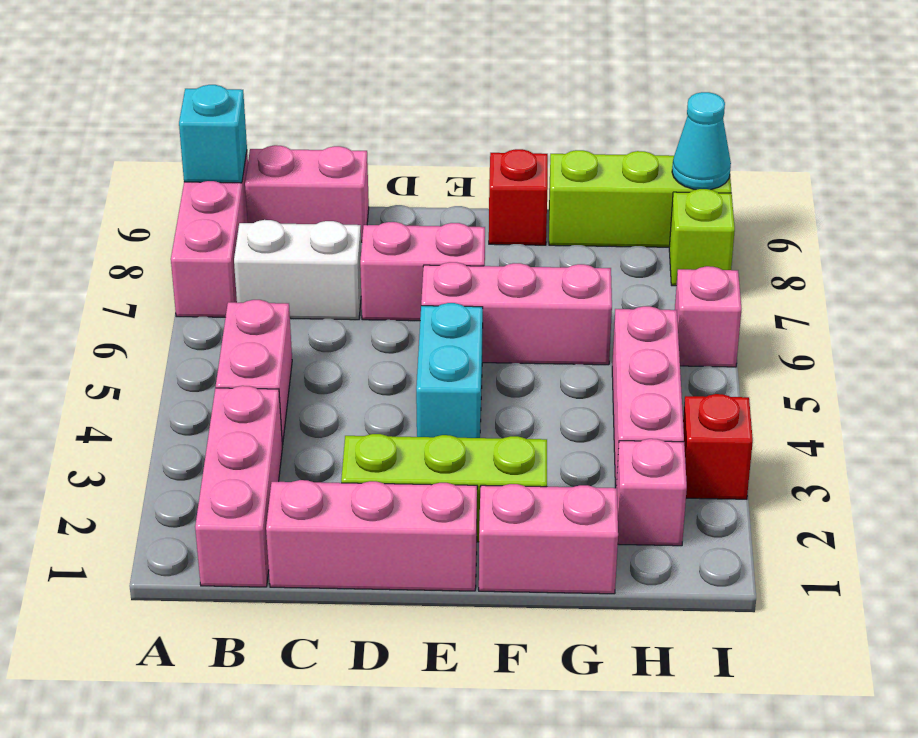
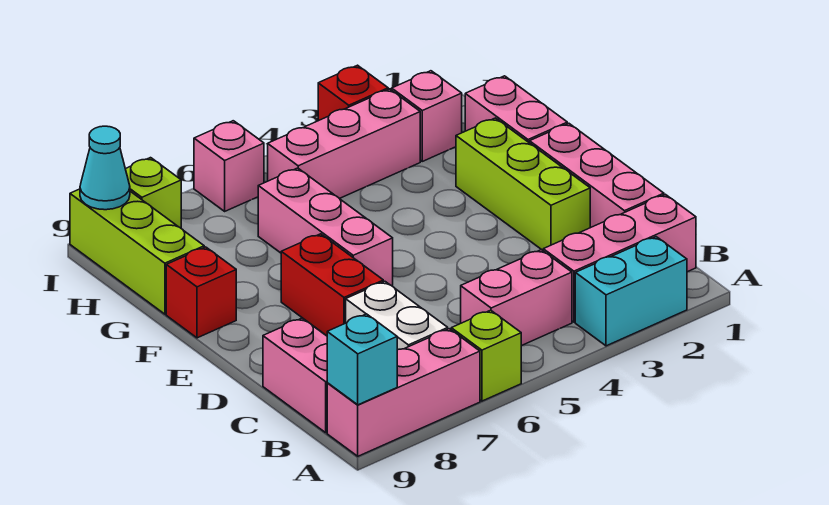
none -> lime brick A6 level 1
pink brick D7:E7 level 1 -> red brick D7:E7 level 1
cyan brick E4:E5 level 1 -> cyan brick A2:A3 level 1

